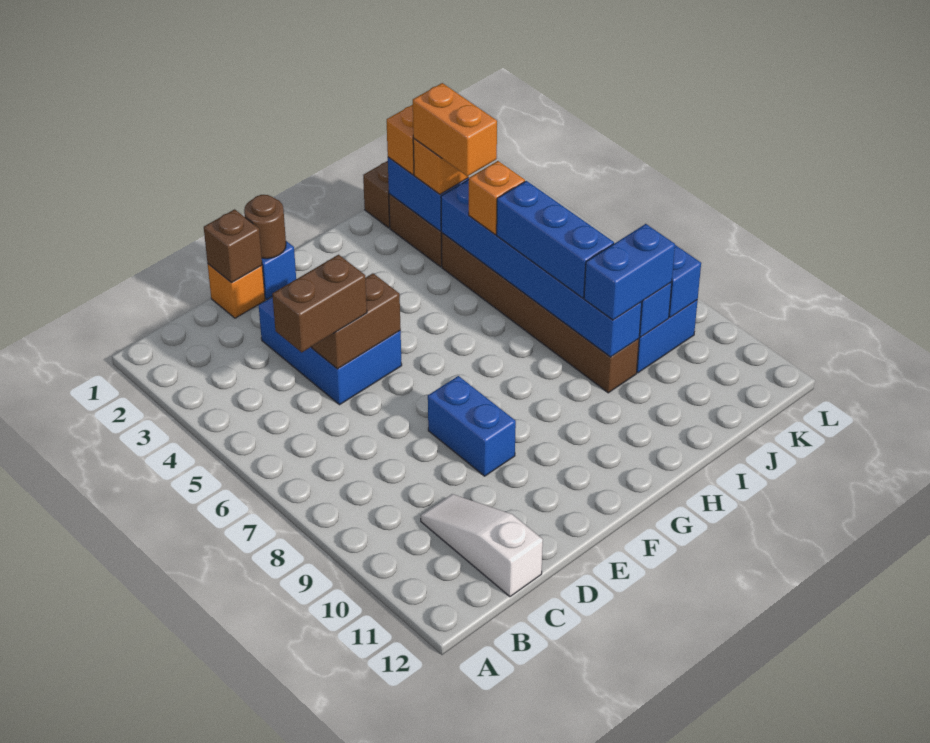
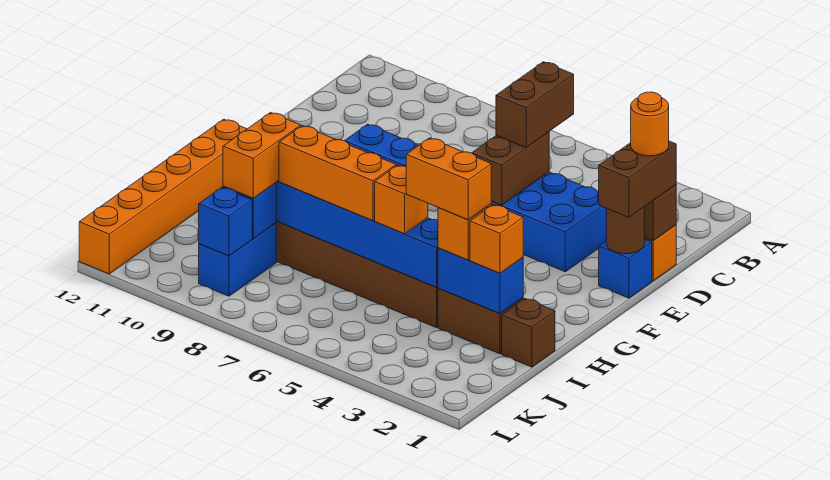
white slope C10:C12 level 1 top 12 -> none
none -> brown brick D1:E1 level 3
none -> orange round brick D1 level 4
none -> orange brick G12:L12 level 1
blue brick I6:I8 level 3 -> orange brick I6:I8 level 3
blue brick I9:J9 level 3 -> orange brick I9:J9 level 3

